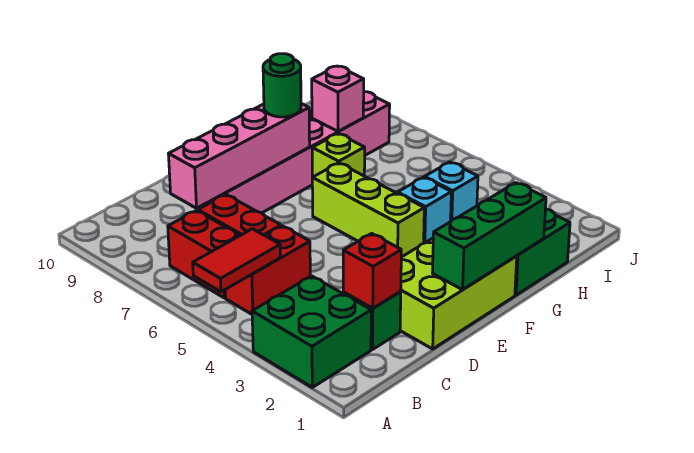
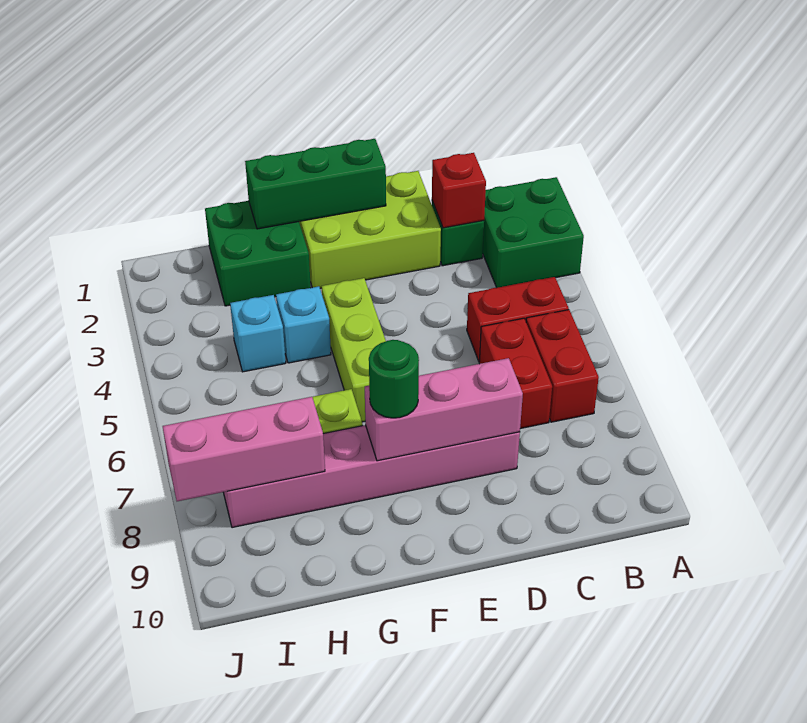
red tile A5:B5 level 2 -> none
pink brick C8:F8 level 2 -> pink brick D8:F8 level 2
pink brick H8 level 2 -> pink brick H8:J8 level 2

